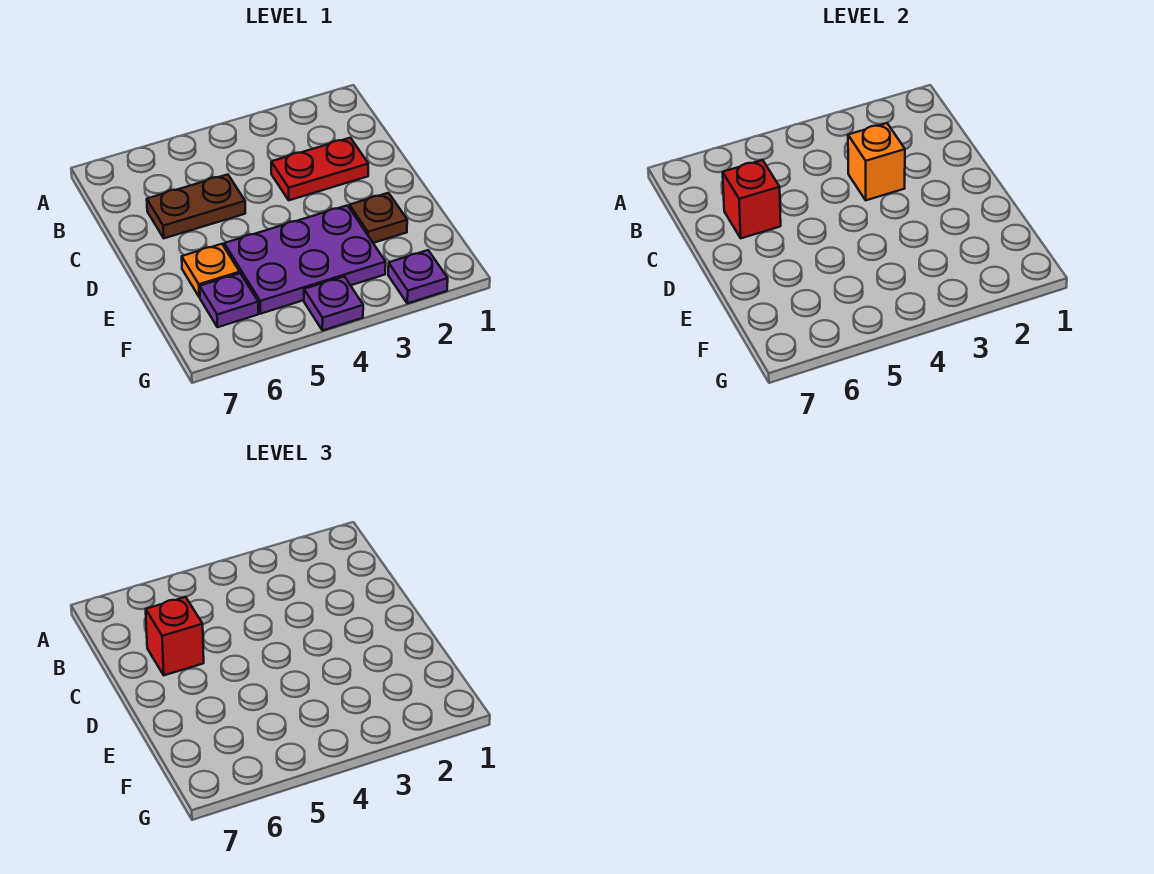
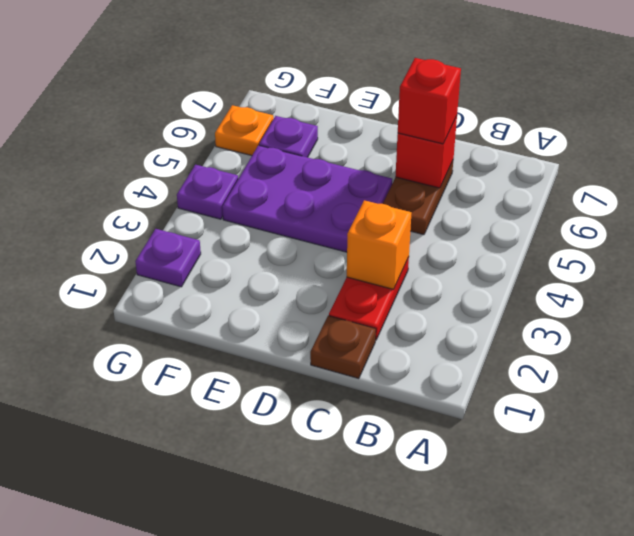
brown plate E2 level 1 -> brown plate C1 level 1
purple plate E3:F5 level 1 -> purple plate D4:F5 level 1
orange plate E6 level 1 -> orange plate G6 level 1

